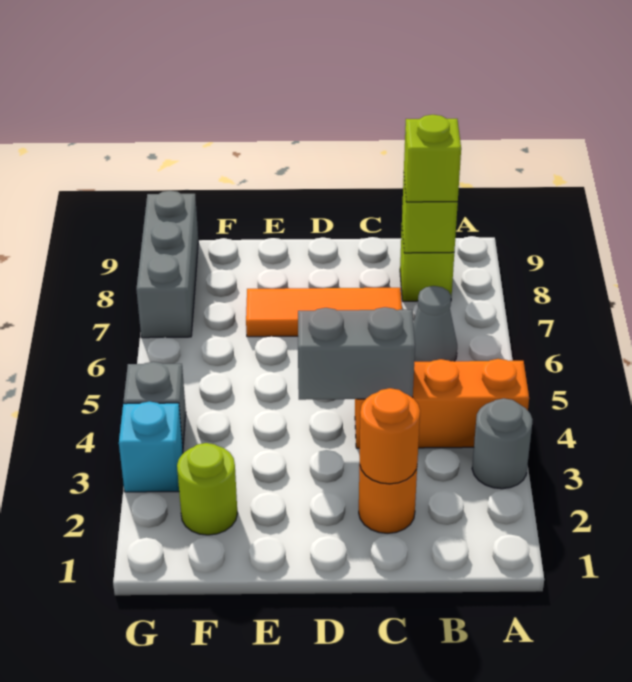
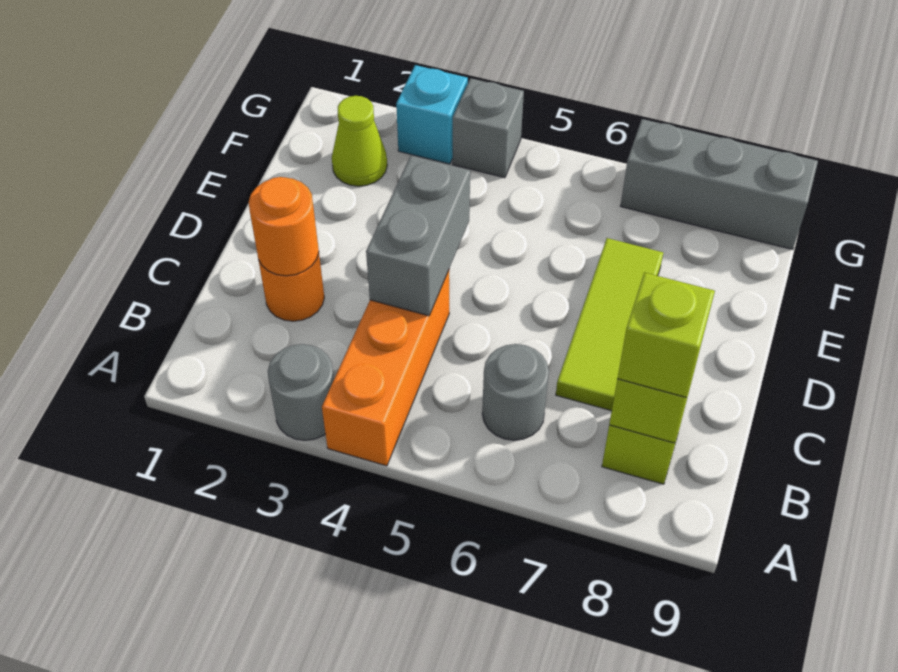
grey cone B6 level 1 -> grey round brick B6 level 1
orange tile C7:E7 level 1 -> lime tile C7:E7 level 1
lime round brick F2 level 1 -> lime cone F2 level 1

